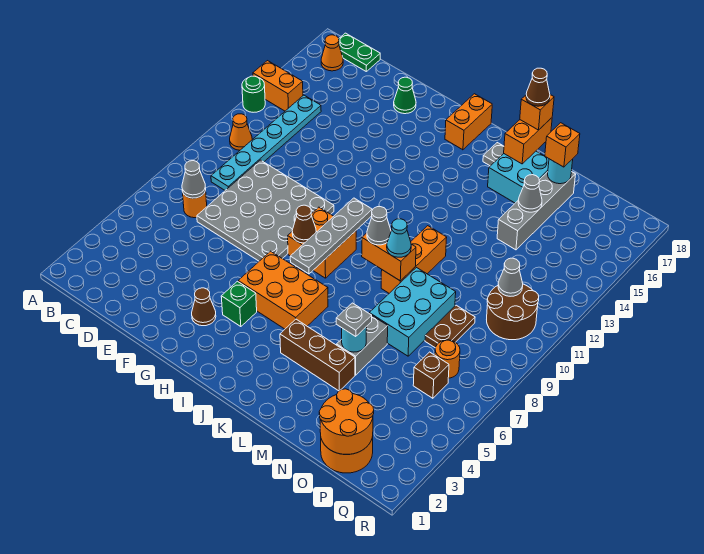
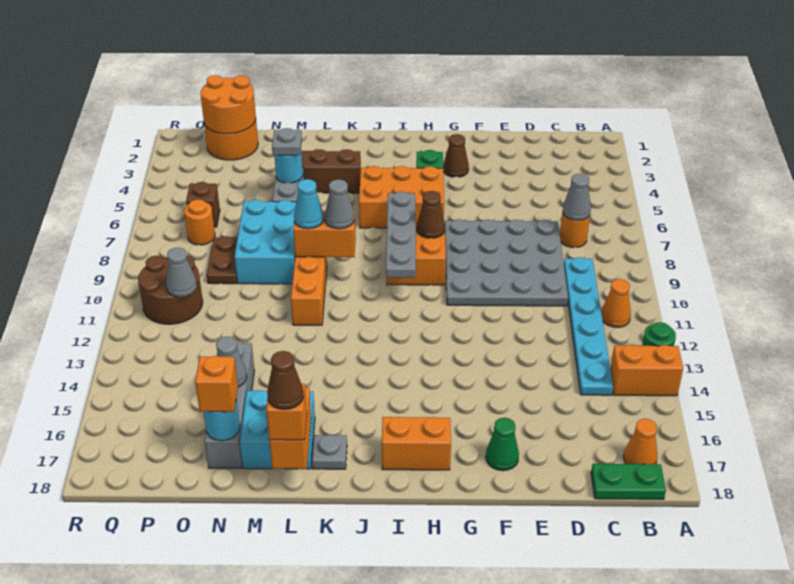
orange brick I17:I18 level 1 -> orange brick H17:I17 level 1

